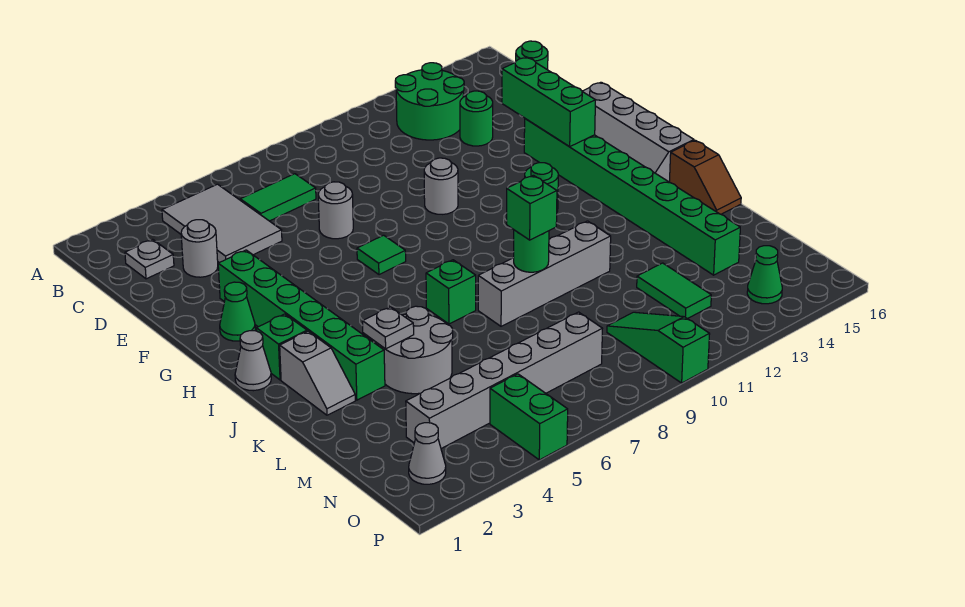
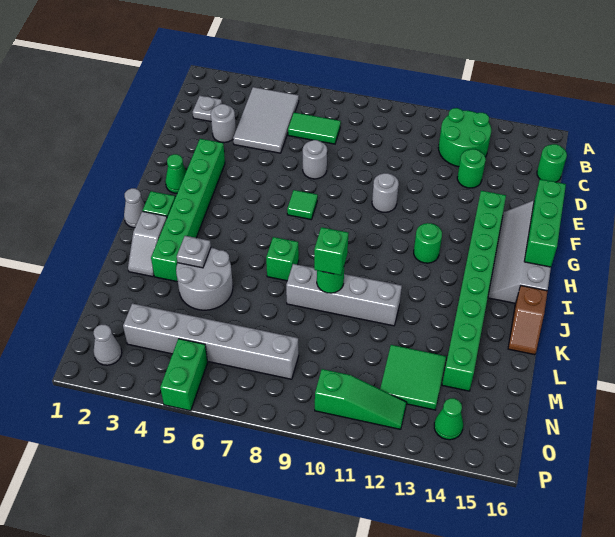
green brick E14:G14 level 2 -> green brick F16:H16 level 2
green tile M12:N12 level 1 -> green tile M12:N13 level 1
green slope N10:P10 level 1 top P -> green slope O10:O12 level 1 top 10

